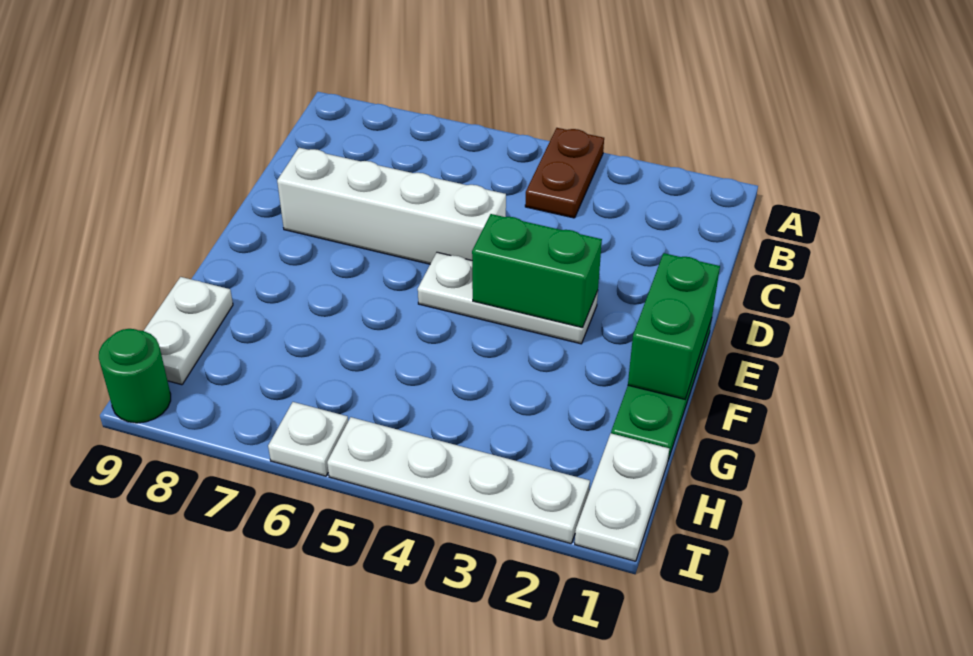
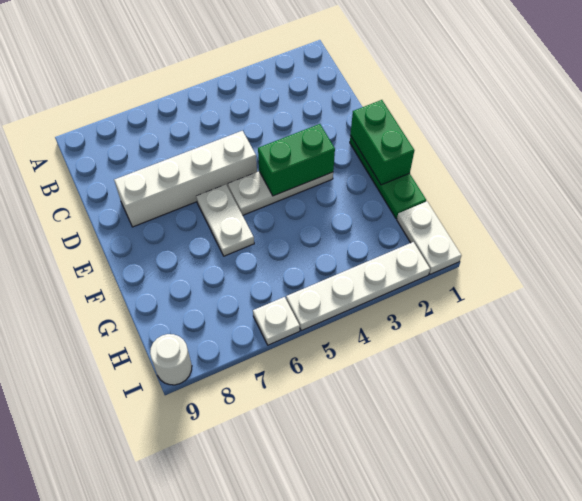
brown plate A4:B4 level 1 -> none
white plate G9:H9 level 1 -> white plate E6:F6 level 1
green round brick I9 level 1 -> white round brick I9 level 1

